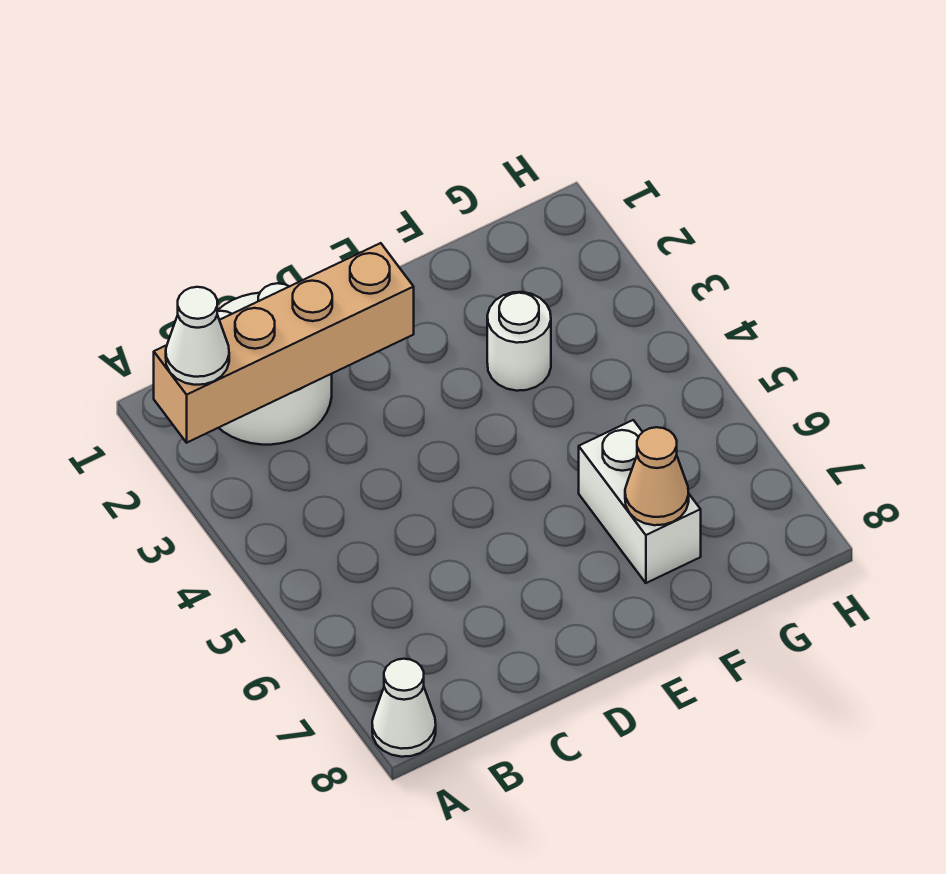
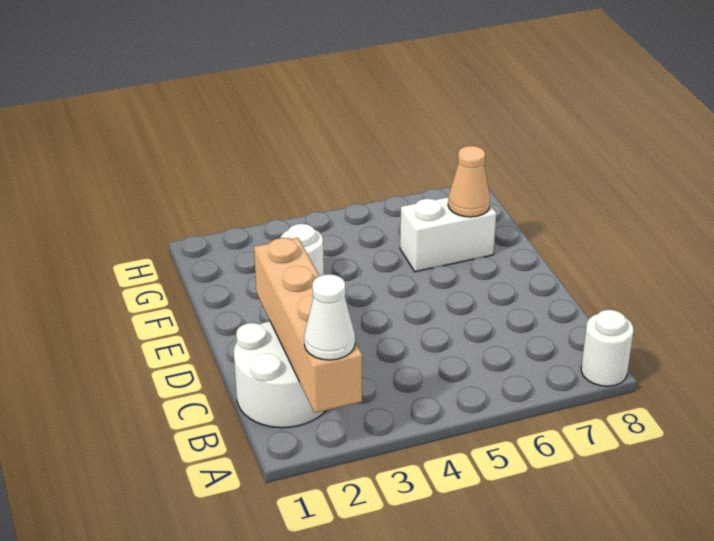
white cone A8 level 1 -> white round brick A8 level 1

